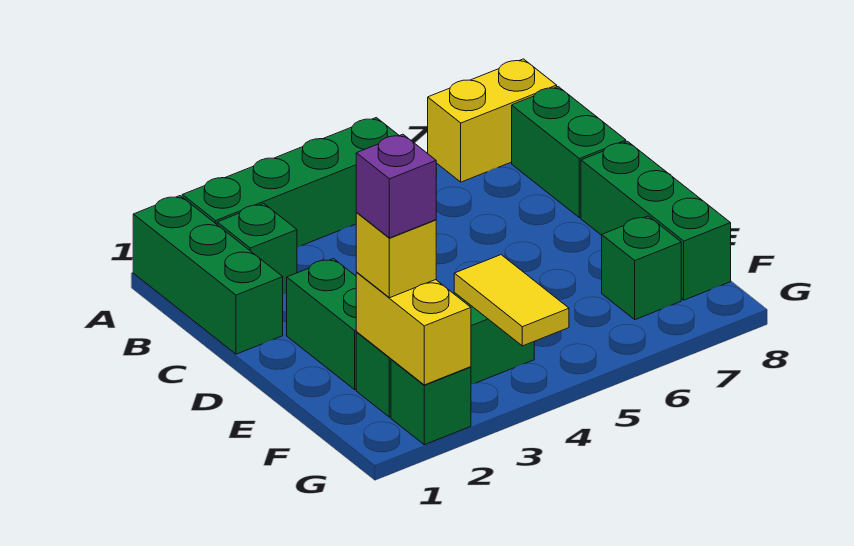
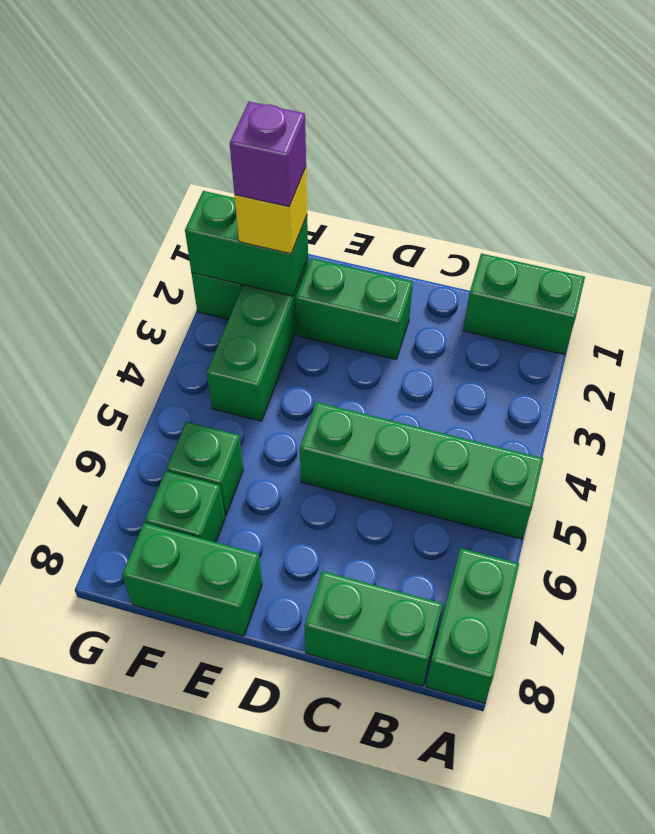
green brick A1:C1 level 1 -> green brick A1:B1 level 1
green brick A2:A5 level 1 -> green brick A5:D5 level 1
yellow brick A7:A8 level 1 -> green brick A7:A8 level 1
green brick B2 level 1 -> green brick F6 level 1
green brick D8:F8 level 1 -> green brick E8:F8 level 1
yellow brick F2:G2 level 2 -> green brick F2:G2 level 2
yellow tile F4:G4 level 2 -> none

